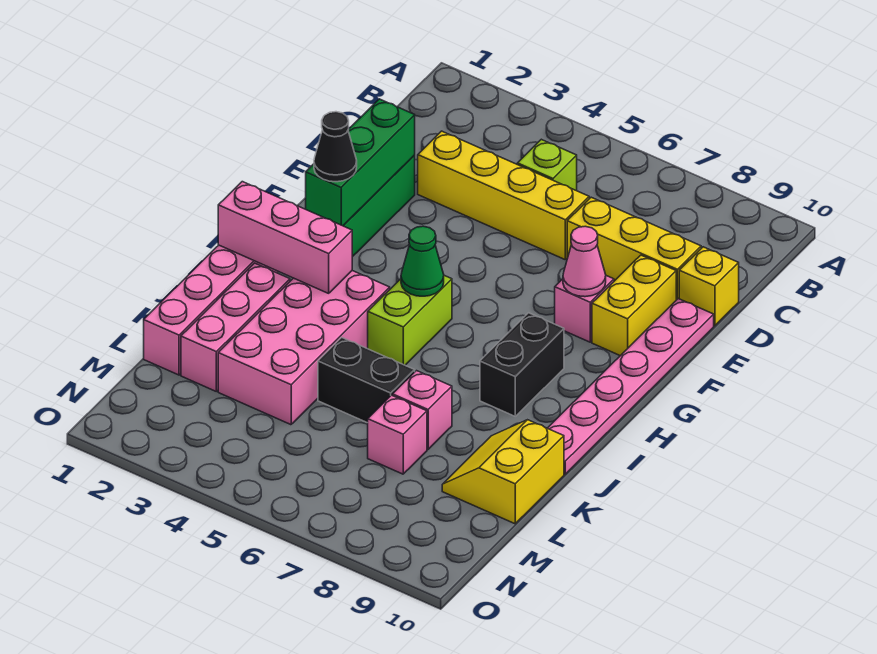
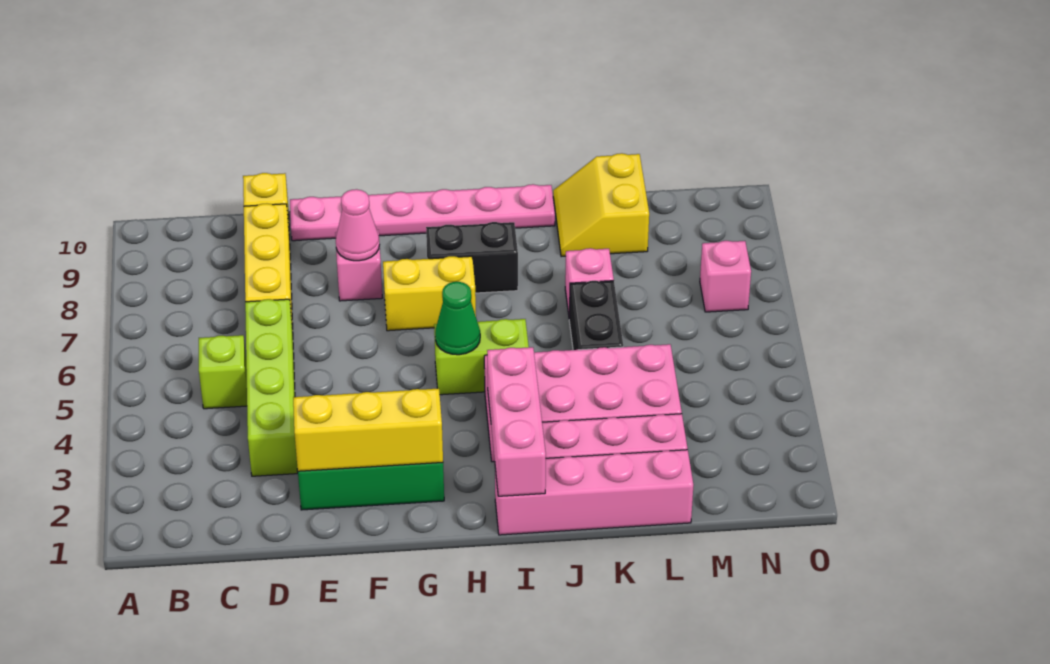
yellow brick D3:D6 level 1 -> lime brick D3:D6 level 1
green brick E2:G2 level 2 -> yellow brick E2:G2 level 2
yellow brick E9:F9 level 1 -> yellow brick G7:H7 level 1
black cone G2 level 3 -> none
yellow slope K9:L10 level 1 top 10 -> yellow slope K9:L10 level 1 top L
pink brick L7 level 1 -> pink brick N7 level 1

